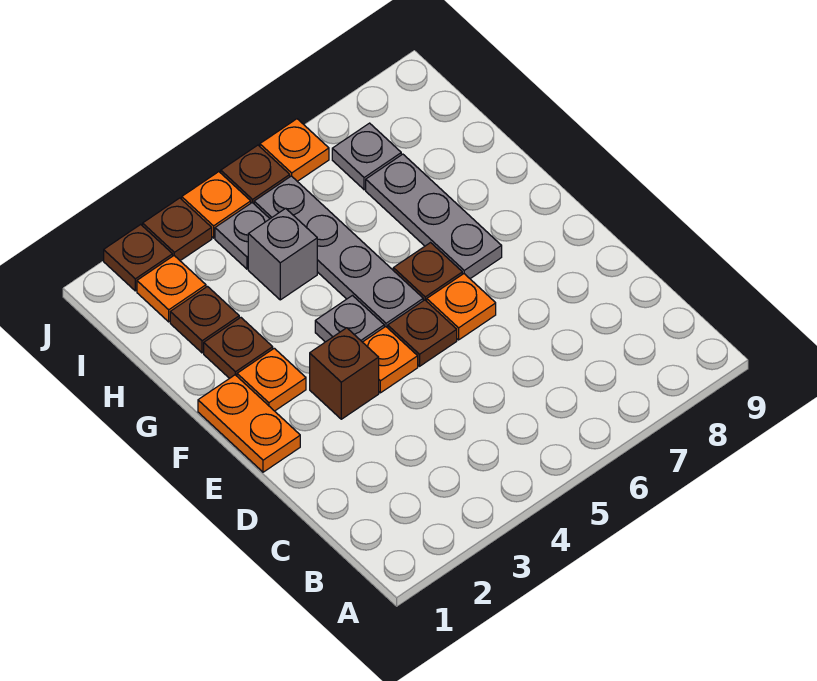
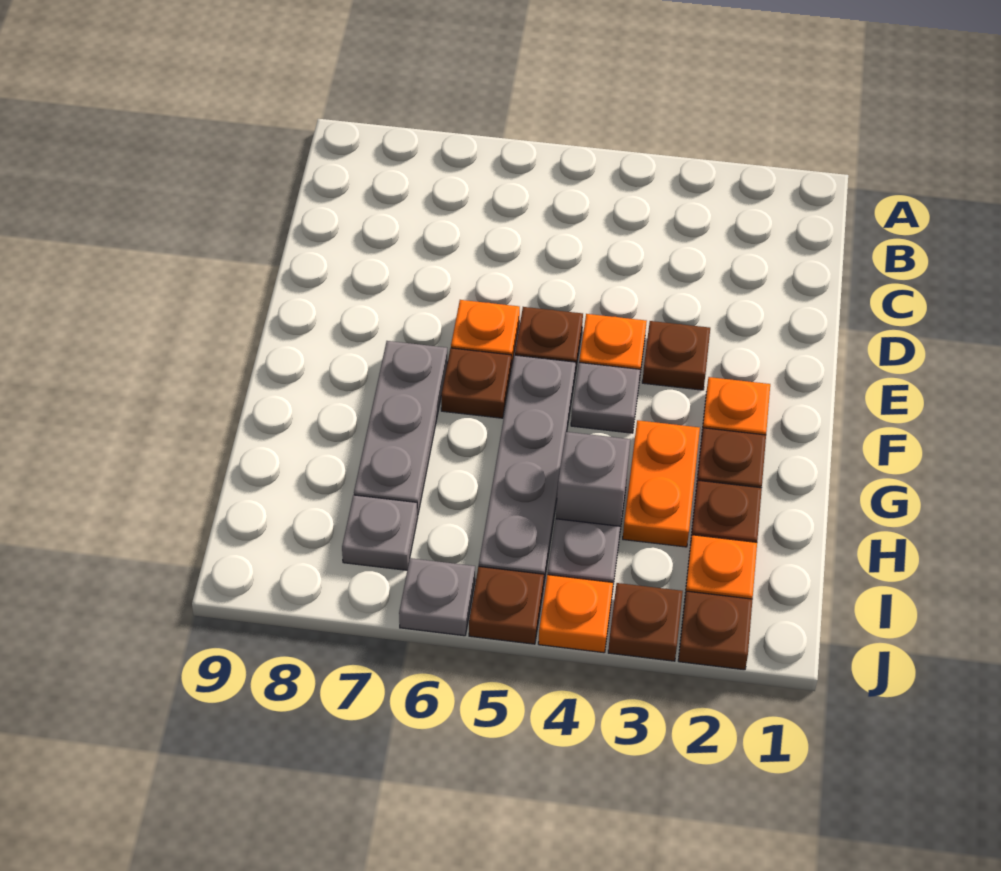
orange plate E1:F1 level 1 -> orange plate G3:H3 level 1
brown brick E3 level 1 -> brown plate E3 level 1
orange plate J6 level 1 -> grey plate J6 level 1

